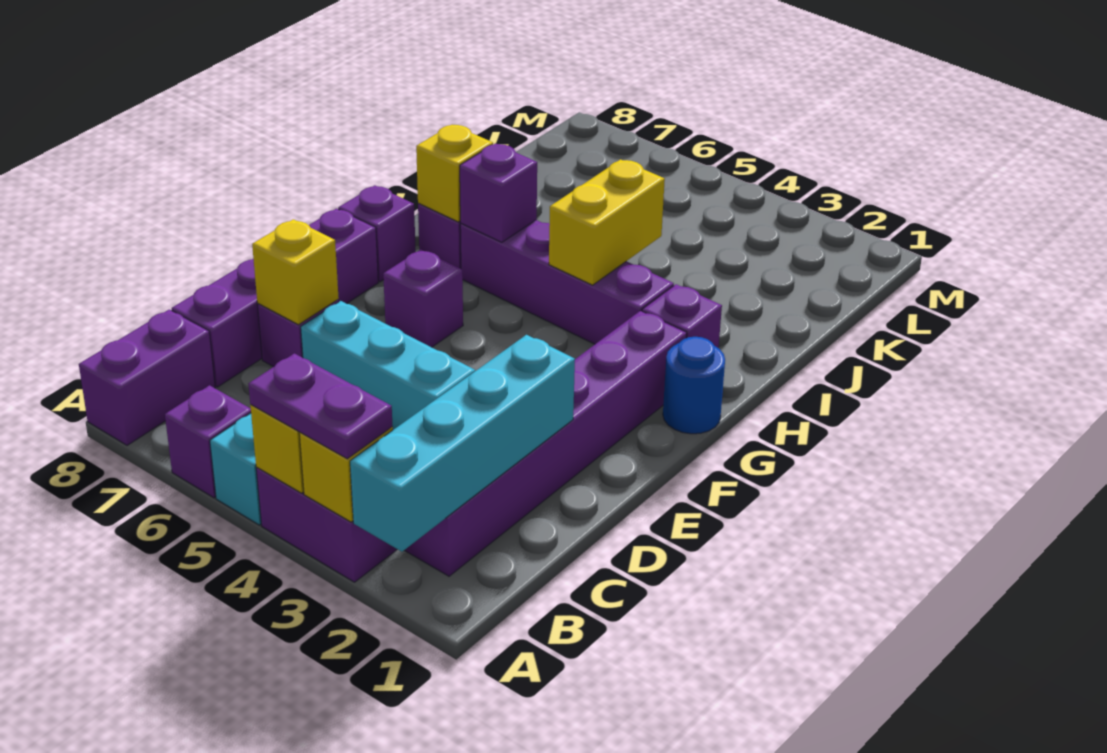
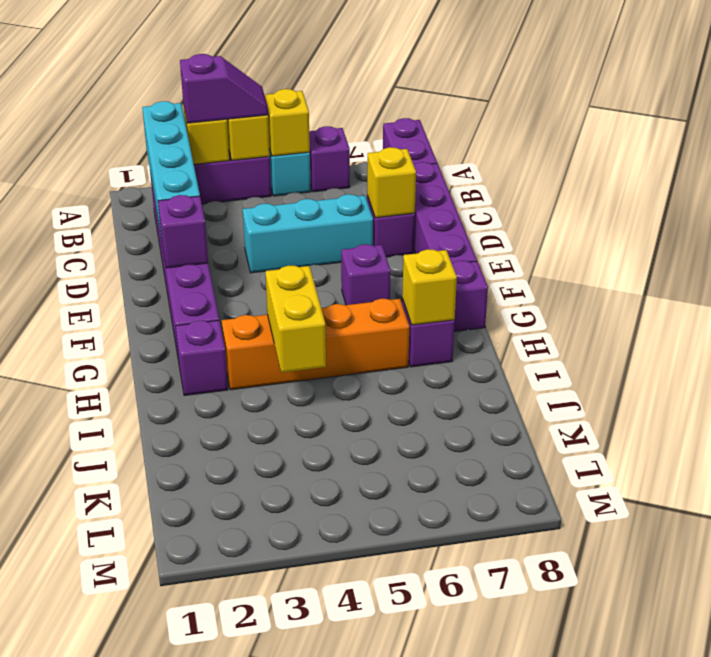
purple plate A3:A4 level 3 -> purple slope A3:A4 level 3 top 3
none -> yellow brick A5 level 2
blue round brick G1 level 1 -> none
purple brick H3:H6 level 1 -> orange brick H3:H6 level 1
purple brick H6 level 2 -> purple brick E2 level 2

